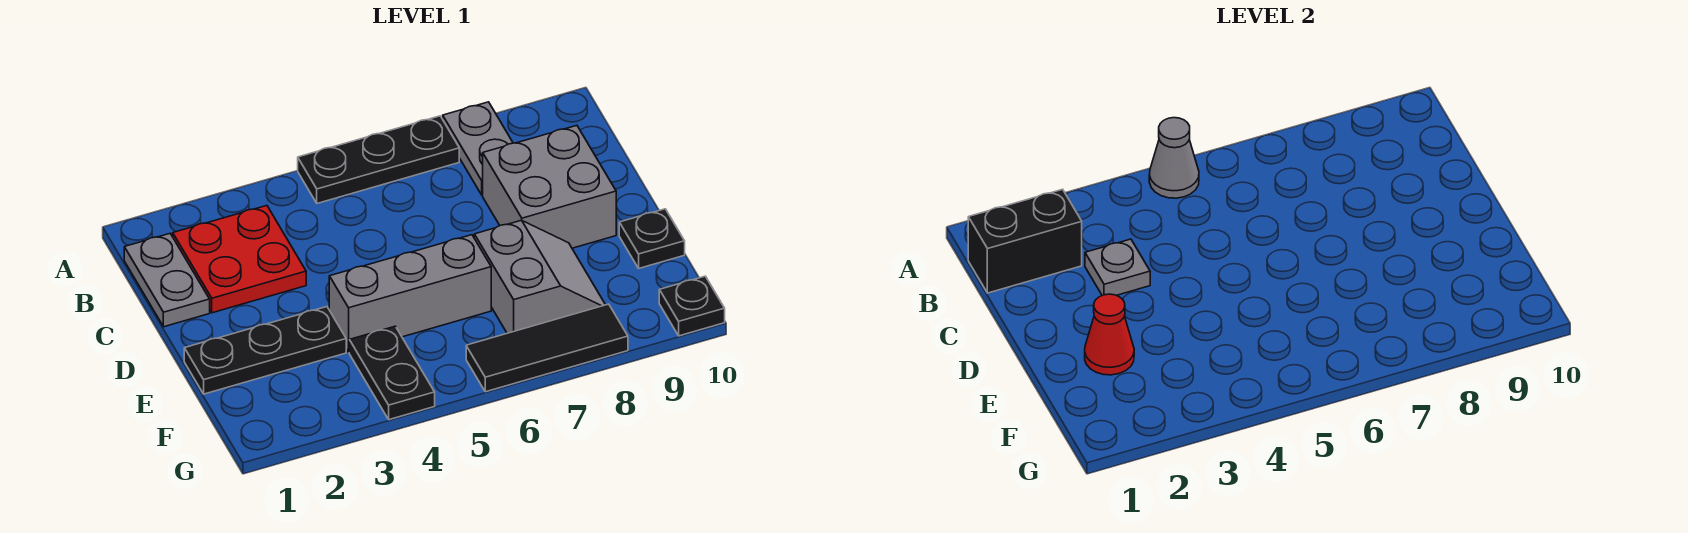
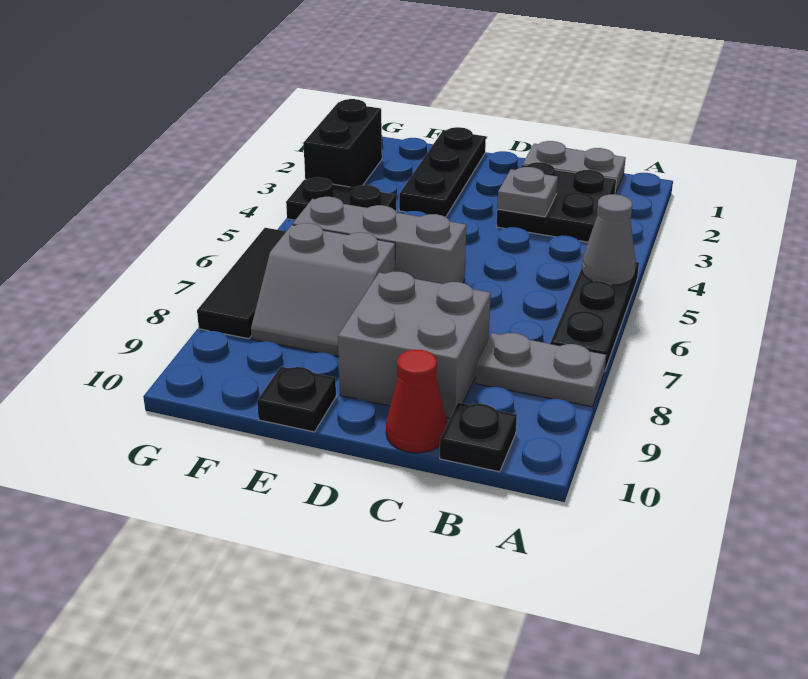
black brick B1:B2 level 2 -> black brick G2:G3 level 1
red plate B2:C3 level 1 -> black plate B2:C3 level 1
red cone E2 level 2 -> red cone C10 level 1
grey brick E4:E6 level 1 -> grey brick D6:F6 level 1
black plate G10 level 1 -> black plate B10 level 1

